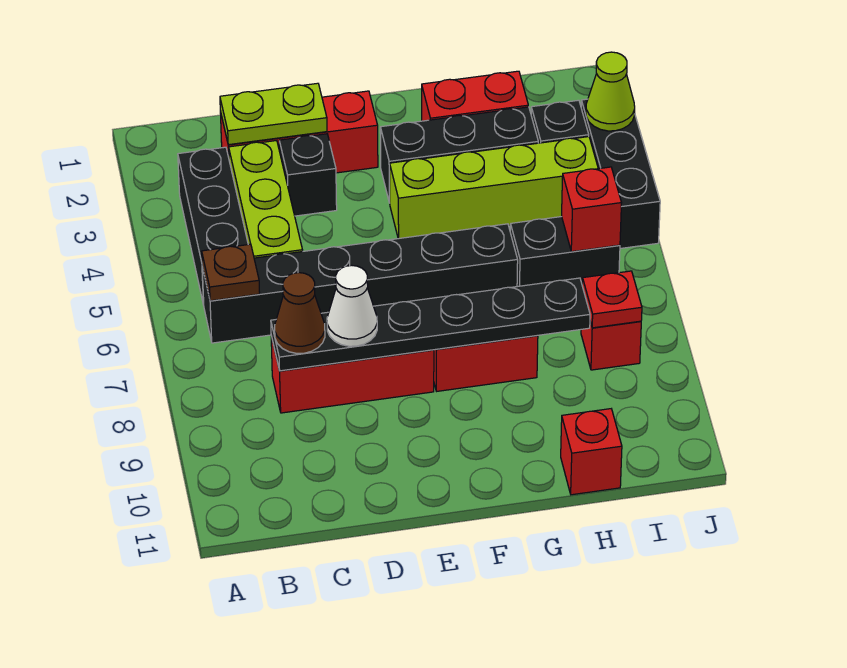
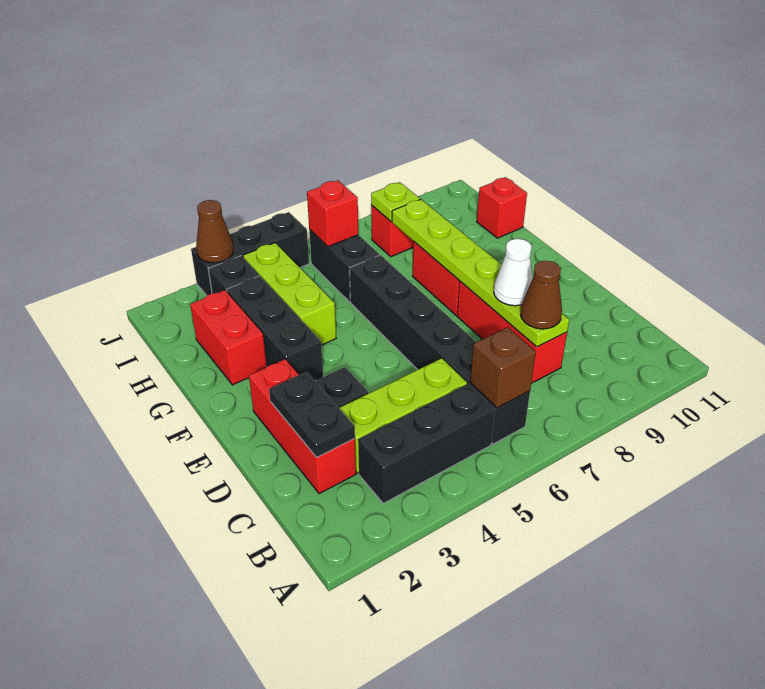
brown plate B6 level 2 -> brown brick B6 level 2
lime plate C2:D2 level 2 -> black plate C2:D2 level 2
black plate C8:H8 level 2 -> lime plate C8:H8 level 2
lime brick F4:I4 level 1 -> lime brick G4:I4 level 1
red plate I8 level 2 -> lime plate I8 level 2
lime cone J3 level 2 -> brown cone J3 level 2

